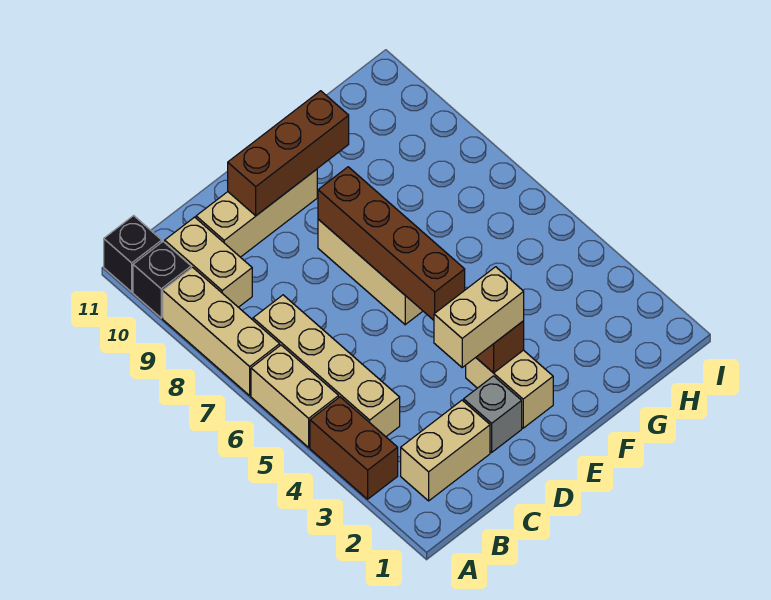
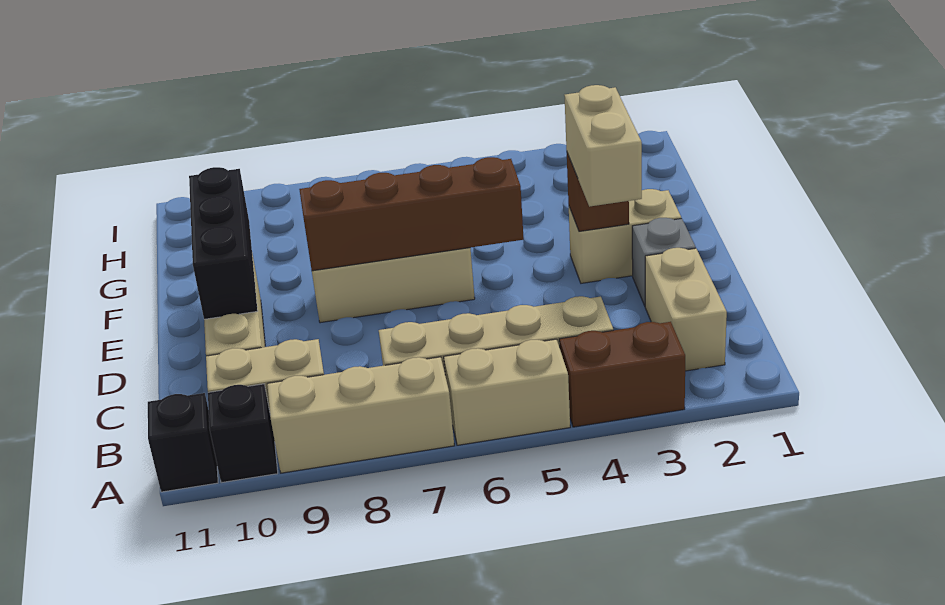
brown brick D10:F10 level 2 -> black brick D10:F10 level 2

